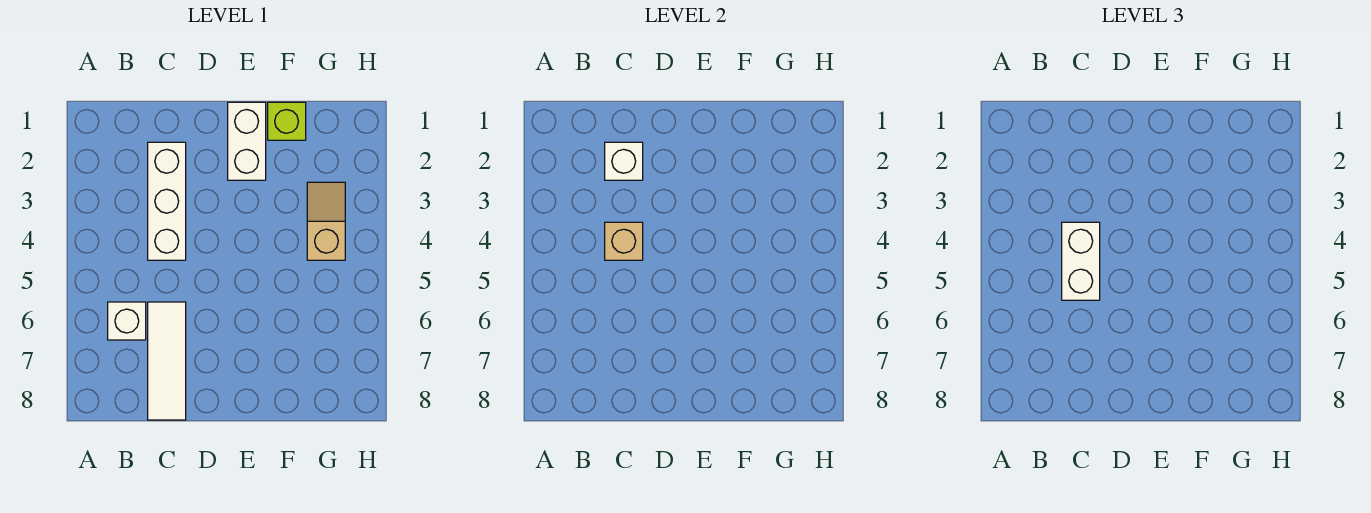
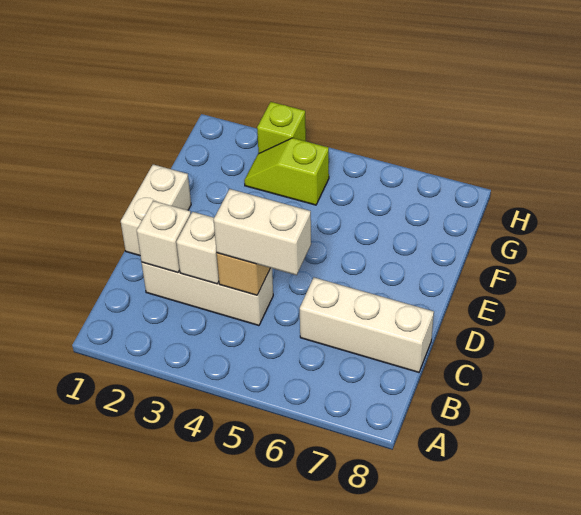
white brick B6 level 1 -> white brick C3 level 2
white tile C6:C8 level 1 -> white brick C6:C8 level 1
white brick E1:E2 level 1 -> white brick D1:E1 level 1
lime brick F1 level 1 -> lime brick H3 level 1
tan slope G3:G4 level 1 top 4 -> lime slope G3:G4 level 1 top 4

